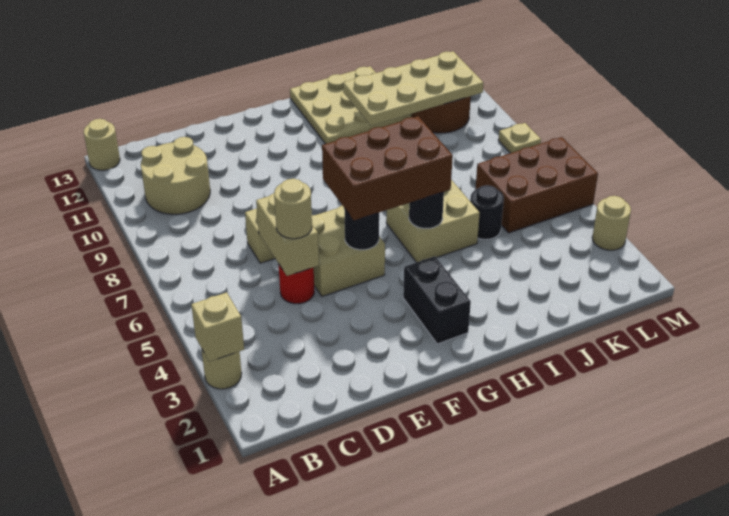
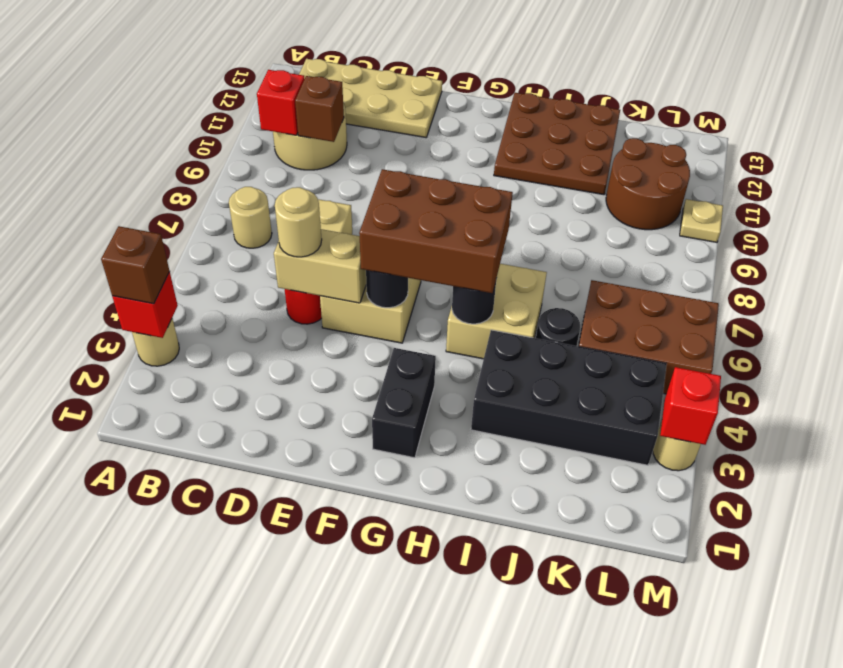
tan brick A3 level 2 -> red brick A3 level 2
none -> brown brick A3 level 3
tan round brick A13 level 1 -> tan round brick B7 level 1
none -> red brick B10 level 2
none -> brown brick C10 level 2
tan brick D5:D6 level 2 -> tan brick D5:E5 level 2
tan plate H11:J13 level 1 -> brown plate H11:J13 level 1
none -> black brick I3:L4 level 1
tan plate I10:L11 level 2 -> tan plate B12:E13 level 1
none -> red brick M3 level 2
tan plate M8 level 1 -> tan plate M10 level 1

